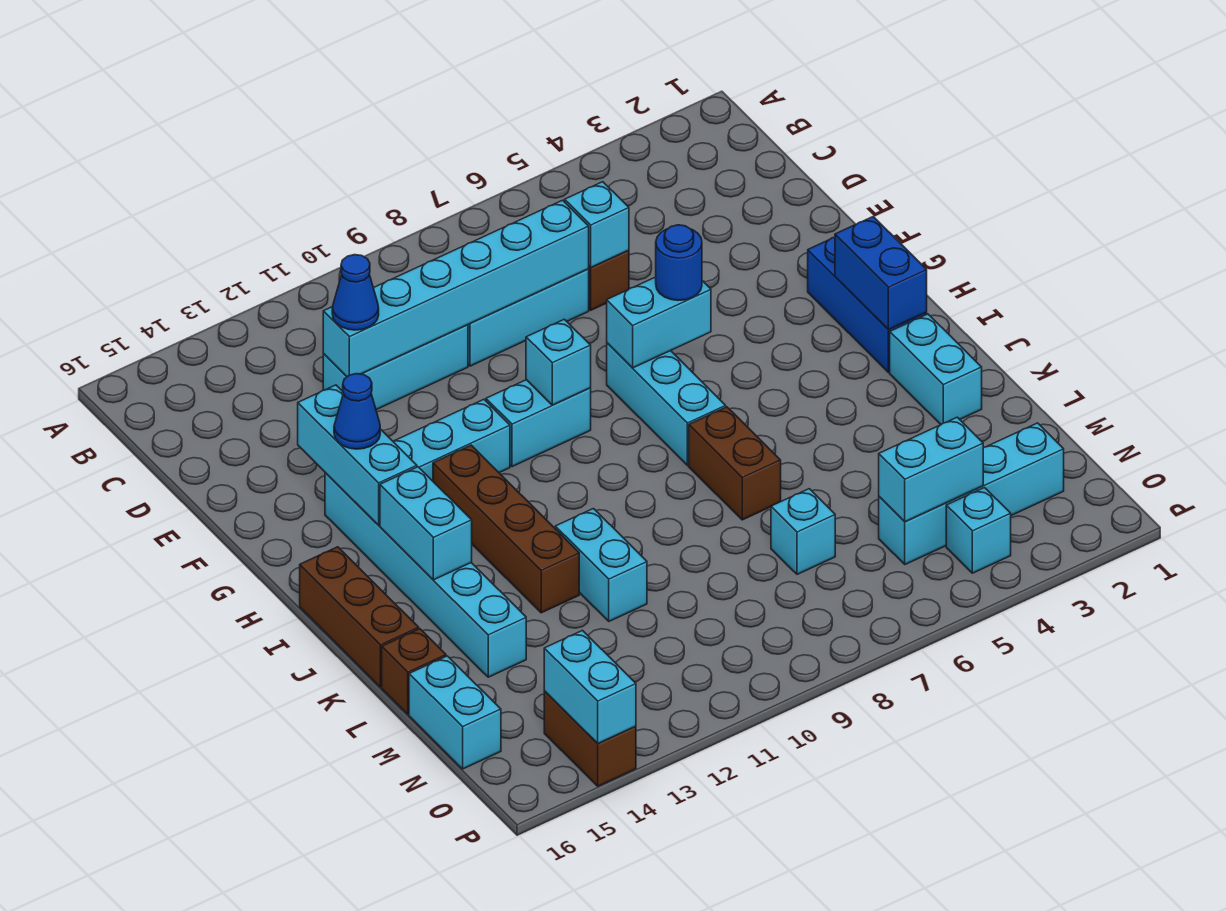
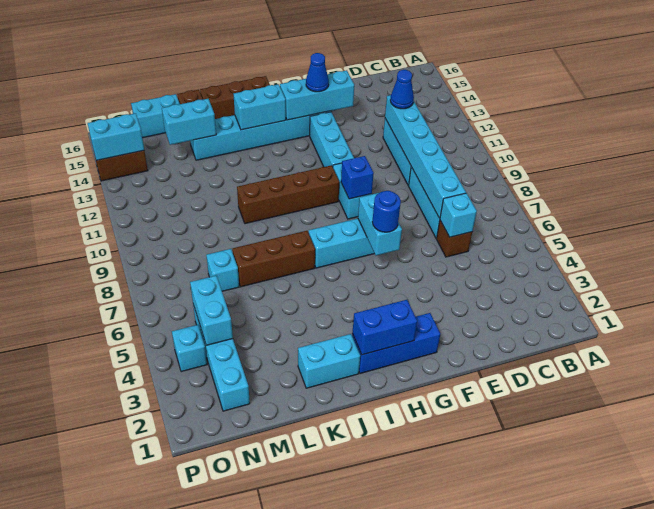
cyan brick G9 level 2 -> blue brick G9 level 2
brown brick H12:K12 level 1 -> brown brick H10:K10 level 1
brown brick J7:K7 level 1 -> brown brick J7:L7 level 1
cyan brick K11:L11 level 1 -> cyan brick L14:M14 level 2

